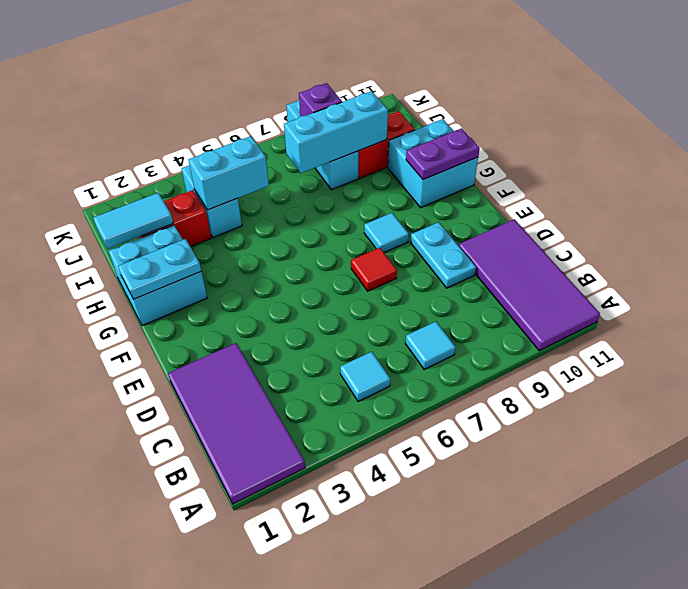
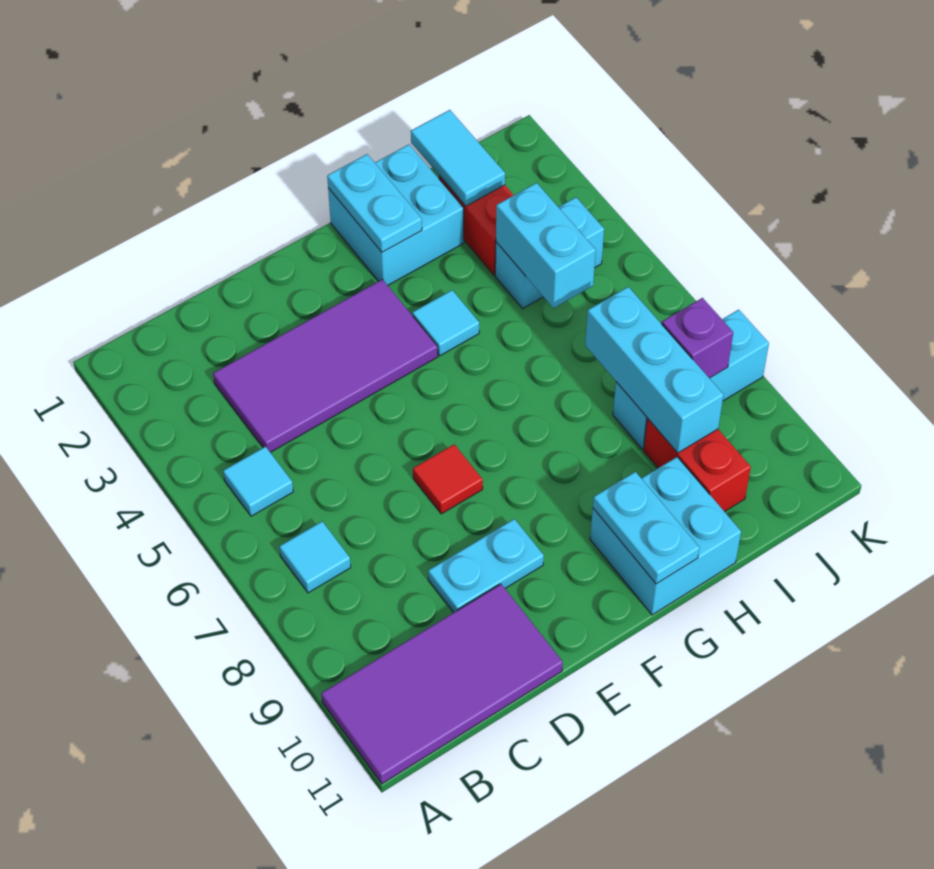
purple tile A1:D2 level 1 -> purple tile C3:F4 level 1
cyan tile F8 level 1 -> cyan tile G4 level 1
purple plate G10:G11 level 2 -> cyan plate G10:G11 level 2

